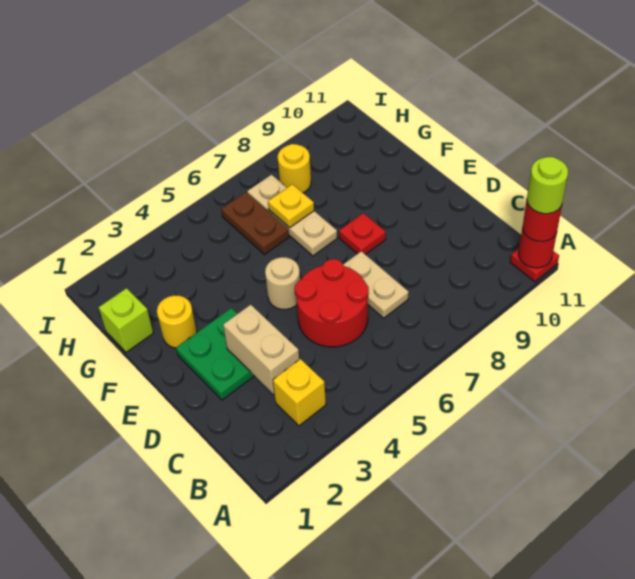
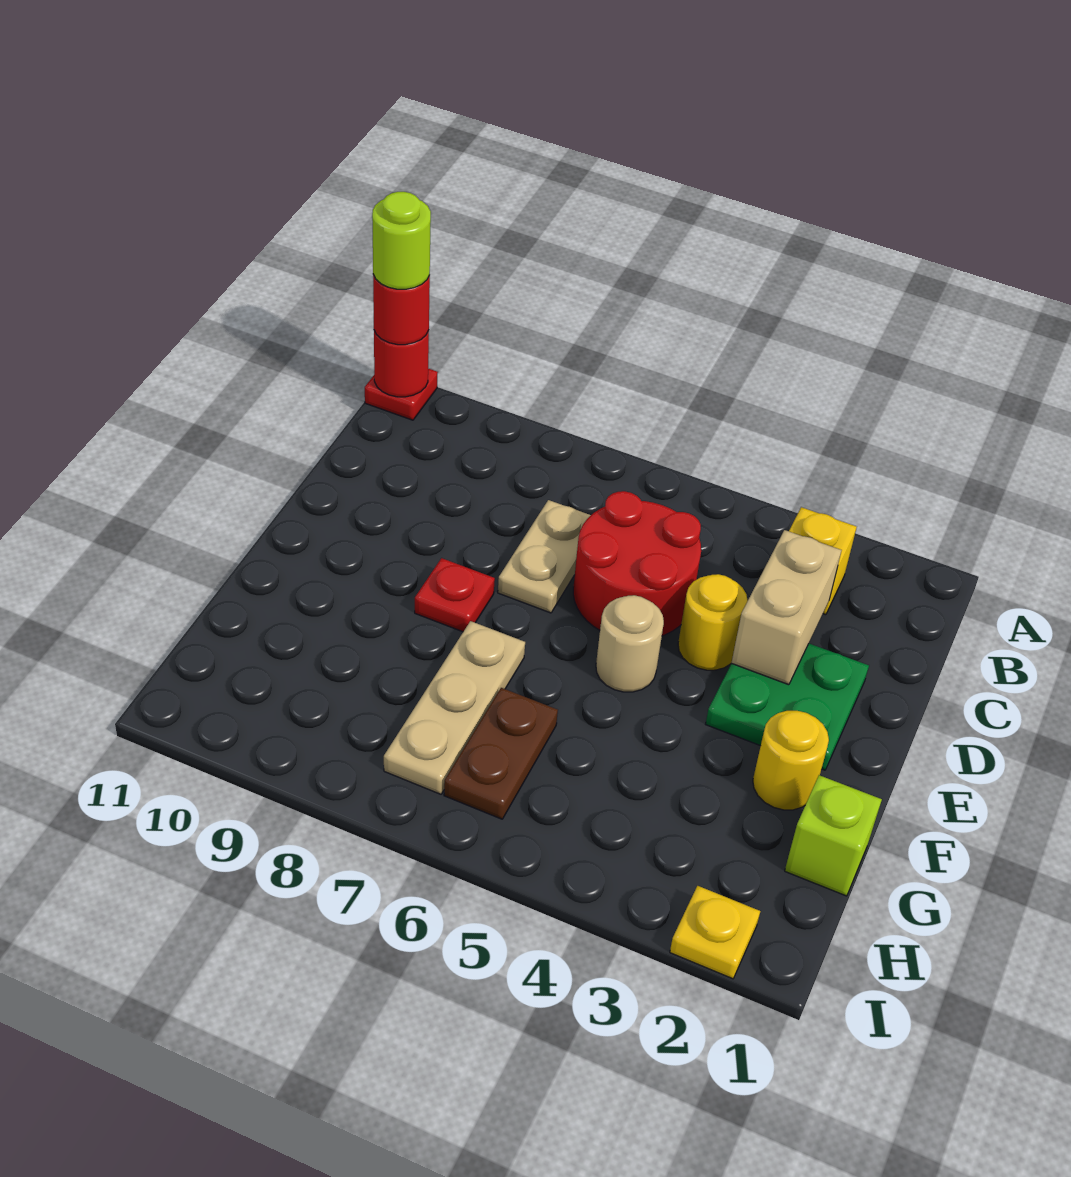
yellow plate G7 level 2 -> yellow plate I2 level 1
yellow round brick H8 level 1 -> yellow round brick D4 level 1

